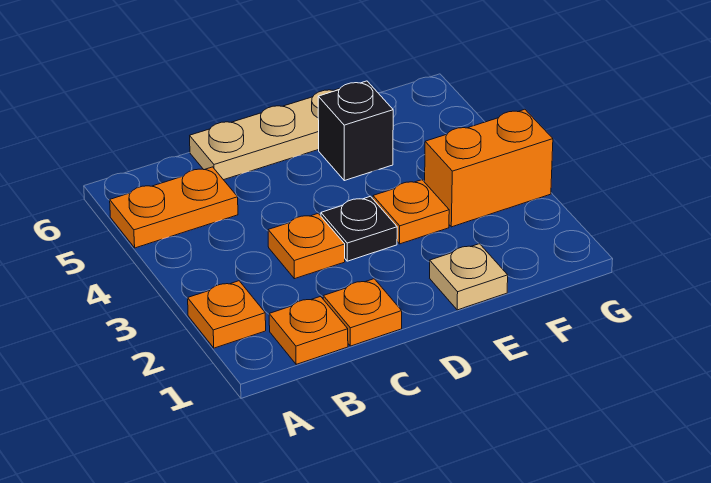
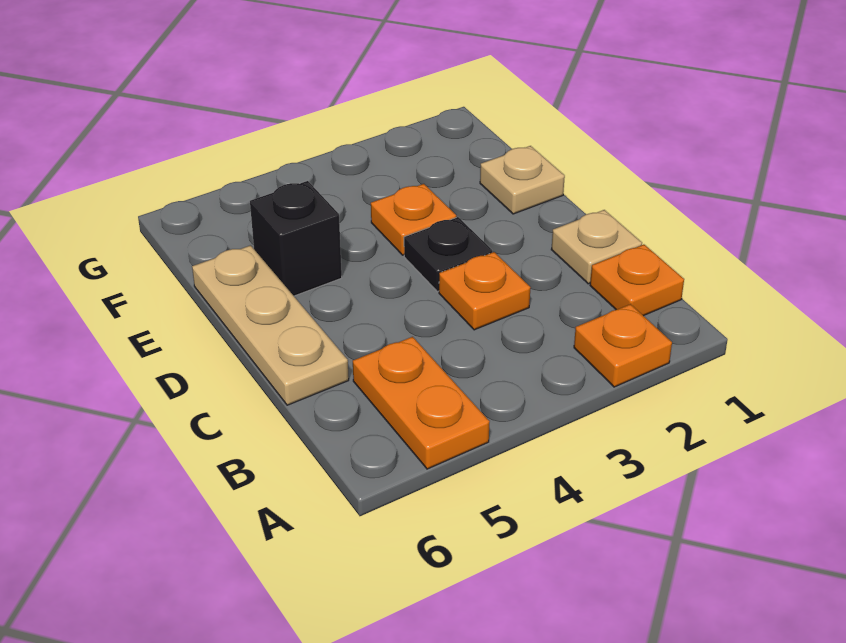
orange plate C1 level 1 -> tan plate C1 level 1
orange brick F3:G3 level 1 -> none

